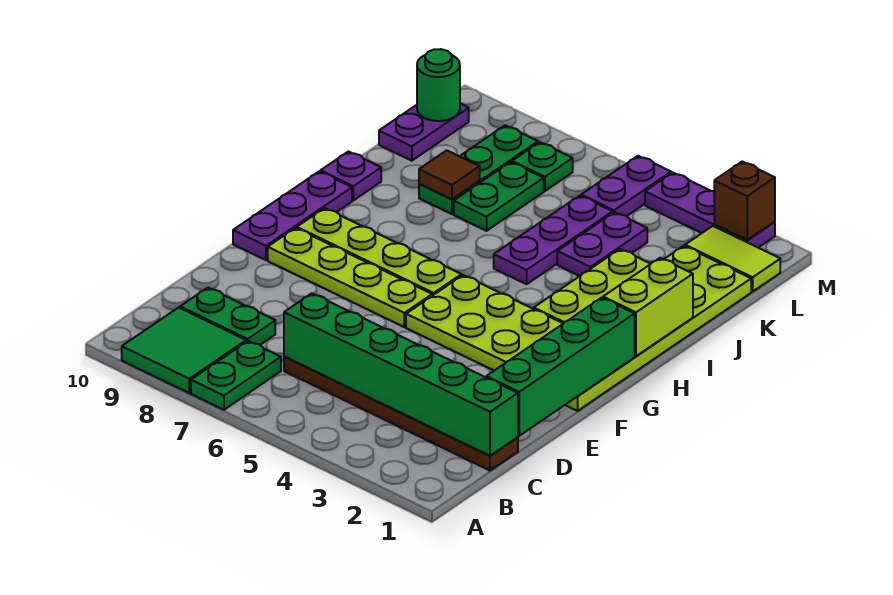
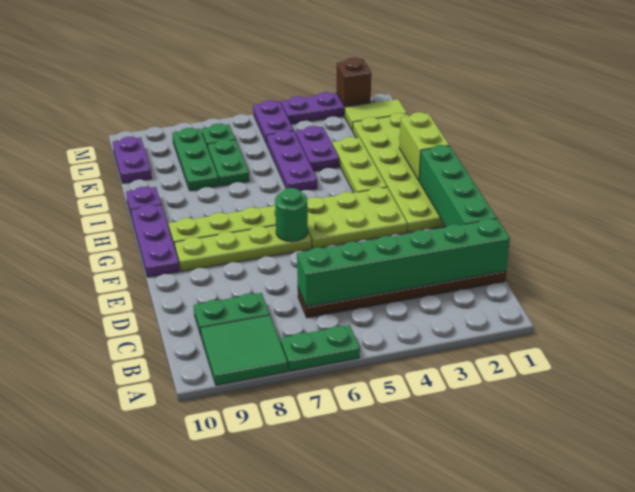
green plate A7:B7 level 1 -> green plate A6:A7 level 1
brown tile J8 level 2 -> none
green round brick L10 level 2 -> green round brick F6 level 2

